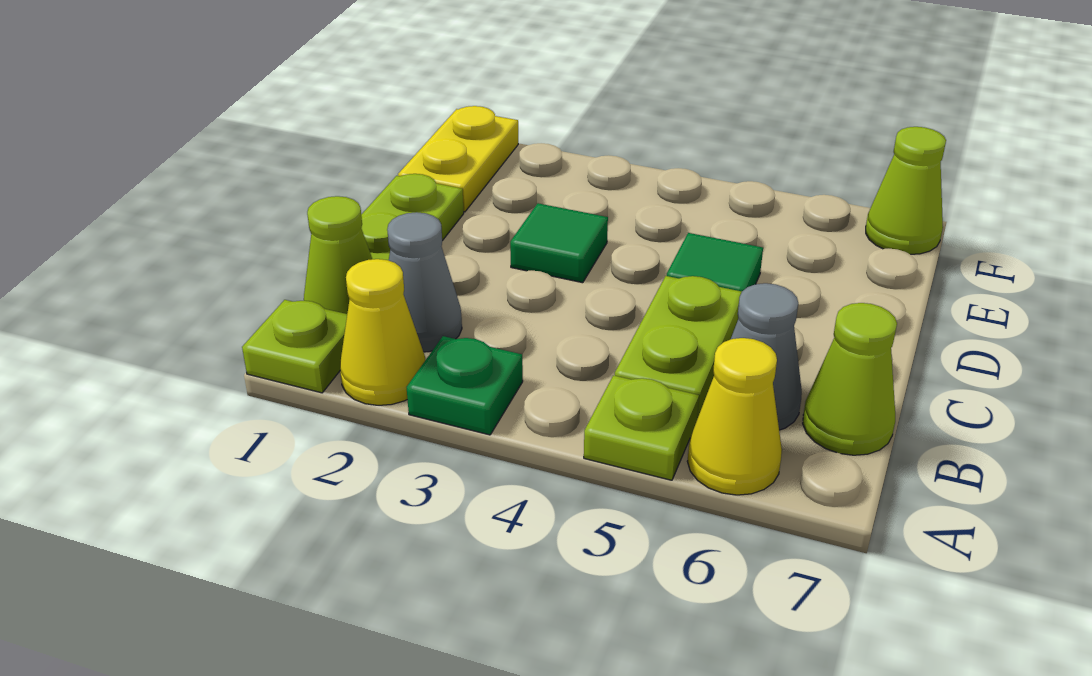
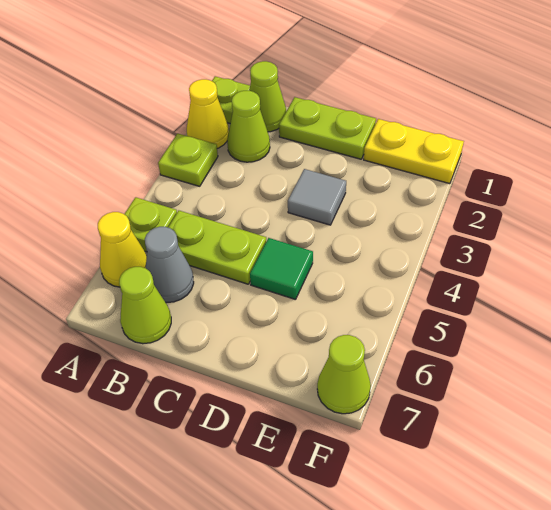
green plate A3 level 1 -> lime plate A3 level 1
grey cone B2 level 1 -> lime cone B2 level 1
green tile D3 level 1 -> grey tile D3 level 1

